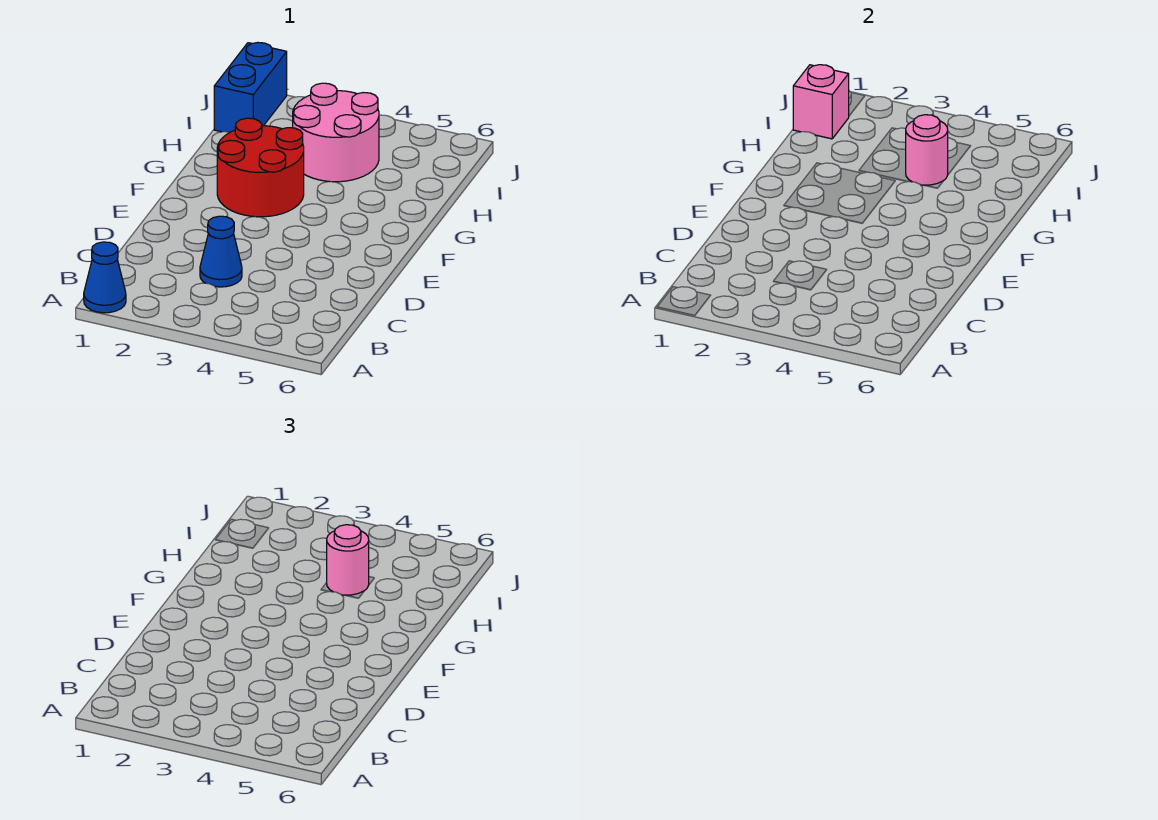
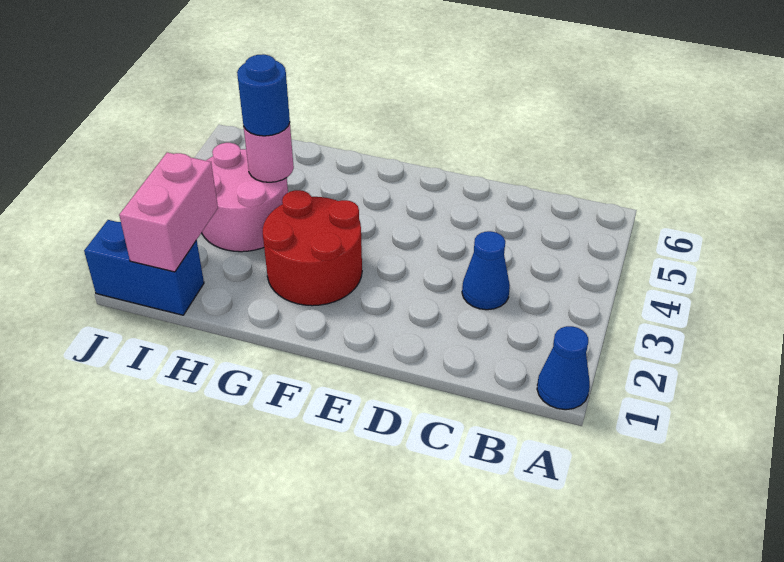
pink round brick H4 level 3 -> blue round brick H4 level 3
pink brick I1 level 2 -> pink brick I1:I2 level 2

